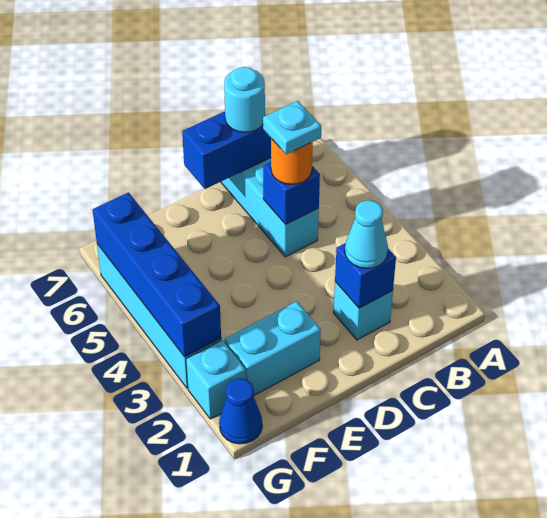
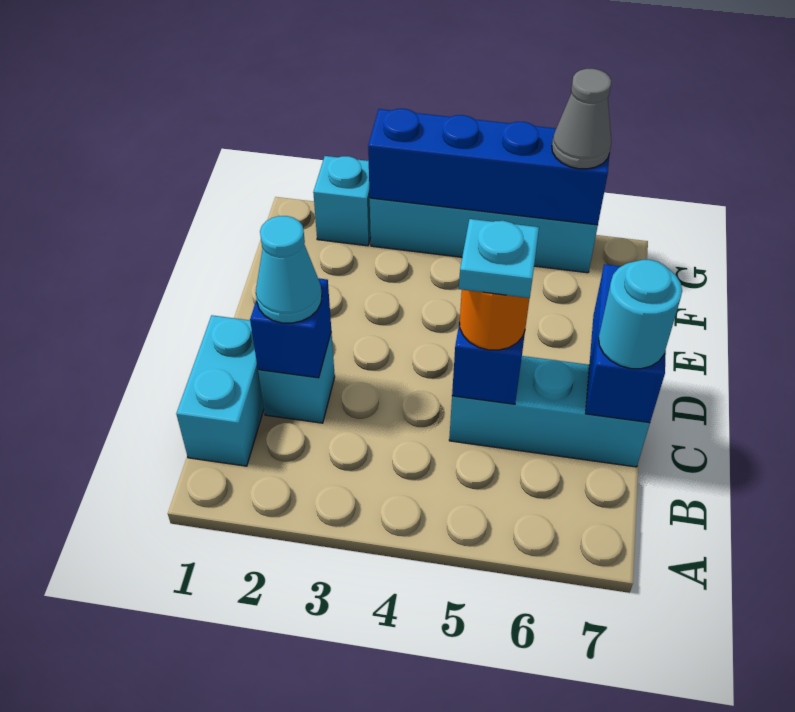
cyan brick E2:F2 level 1 -> cyan brick B1:C1 level 1
blue cone G1 level 1 -> none
none -> grey cone G6 level 3

